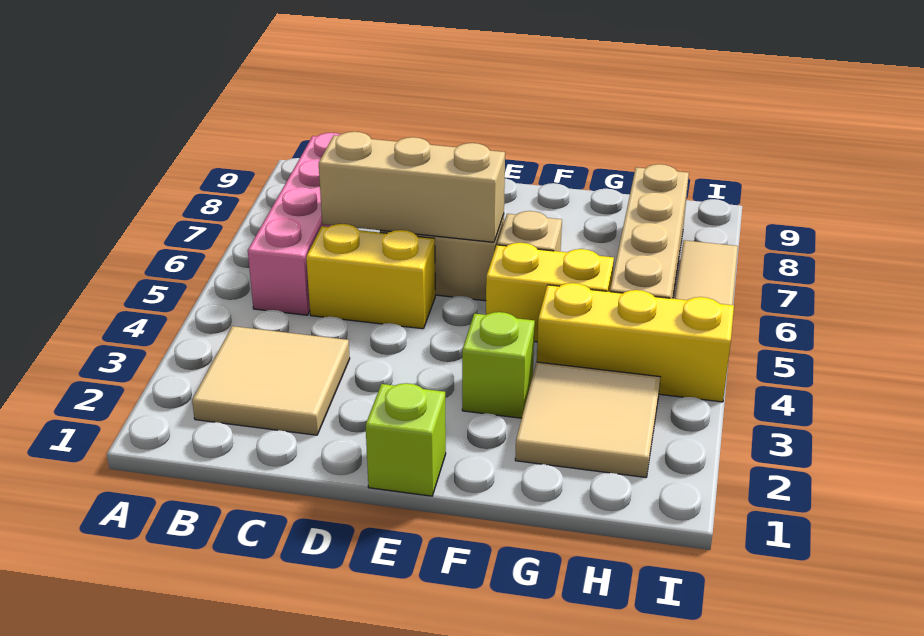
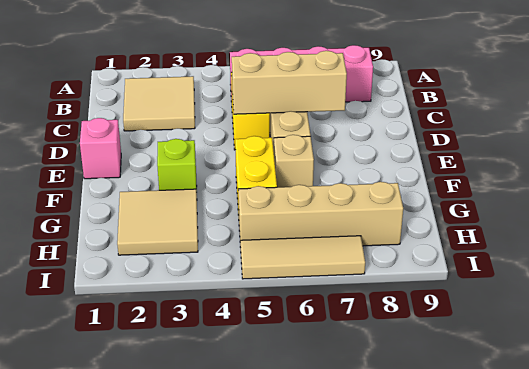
tan brick C6:E6 level 2 -> tan brick D5:D7 level 2
lime brick E1 level 1 -> pink brick E1 level 1
yellow brick G4:I4 level 1 -> none

